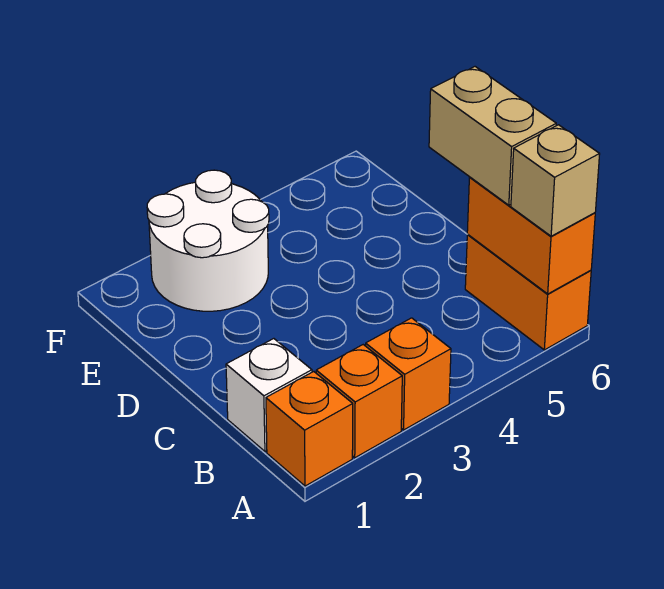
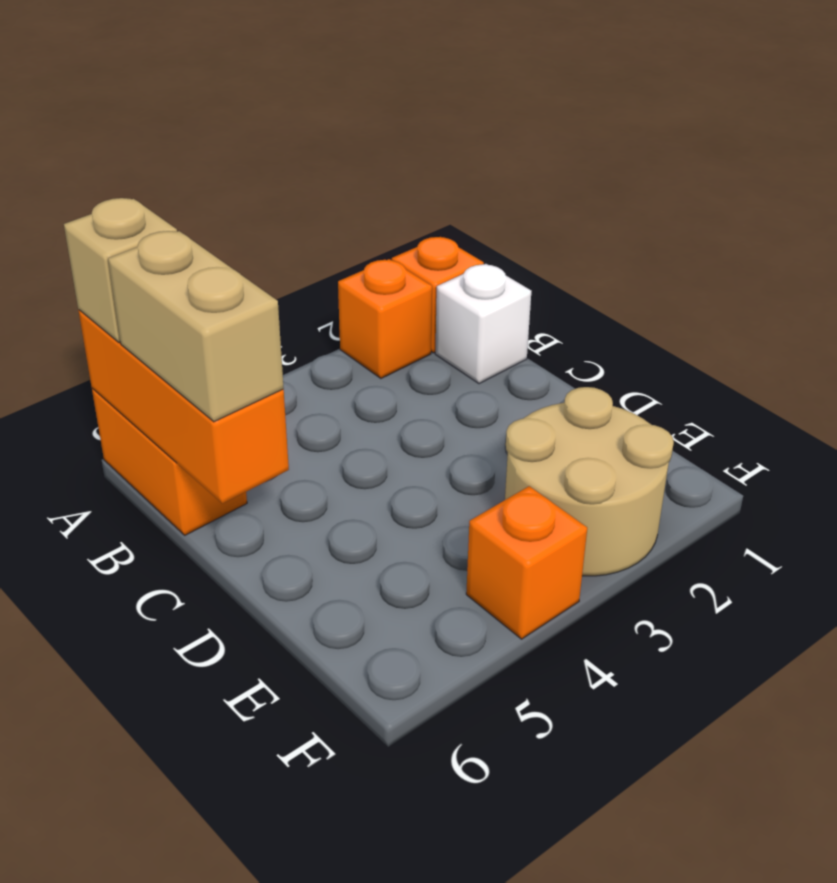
orange brick A3 level 1 -> orange brick F4 level 1
orange brick A6:B6 level 2 -> orange brick A6:C6 level 2
white round brick E2:F3 level 1 -> tan round brick E2:F3 level 1

